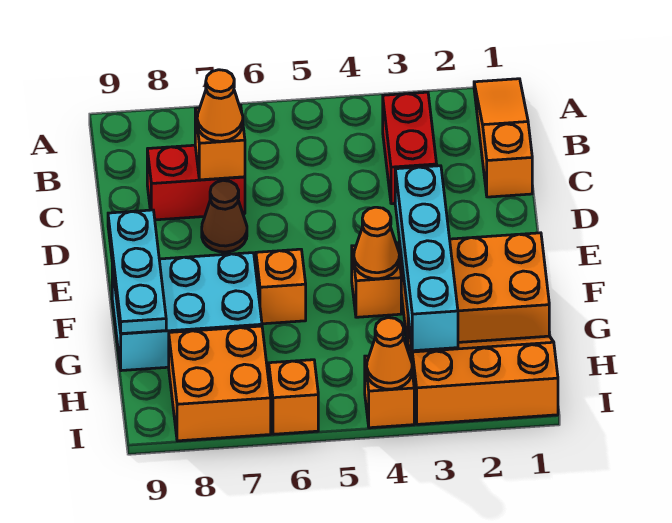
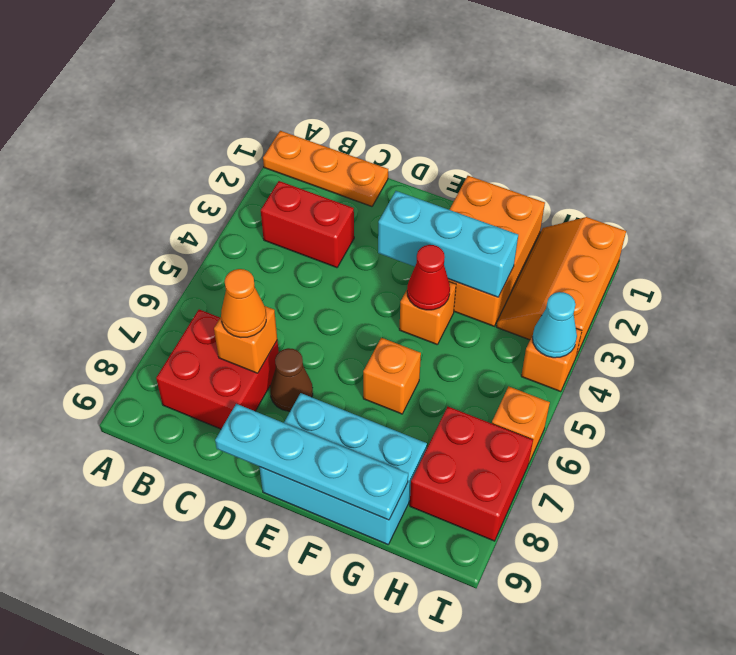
orange slope A1:C1 level 1 top C -> orange plate A1:C1 level 1
red brick C7:C8 level 1 -> red brick B7:C8 level 1
cyan brick E3:H3 level 2 -> cyan brick E3:G3 level 2
cyan plate E9:G9 level 2 -> cyan plate D9:G9 level 2
orange cone F4 level 2 -> red cone F4 level 2
cyan brick F7:G9 level 1 -> cyan brick E8:G9 level 1
orange brick H7:I8 level 1 -> red brick H7:I8 level 1
orange cone I4 level 2 -> cyan cone I4 level 2

